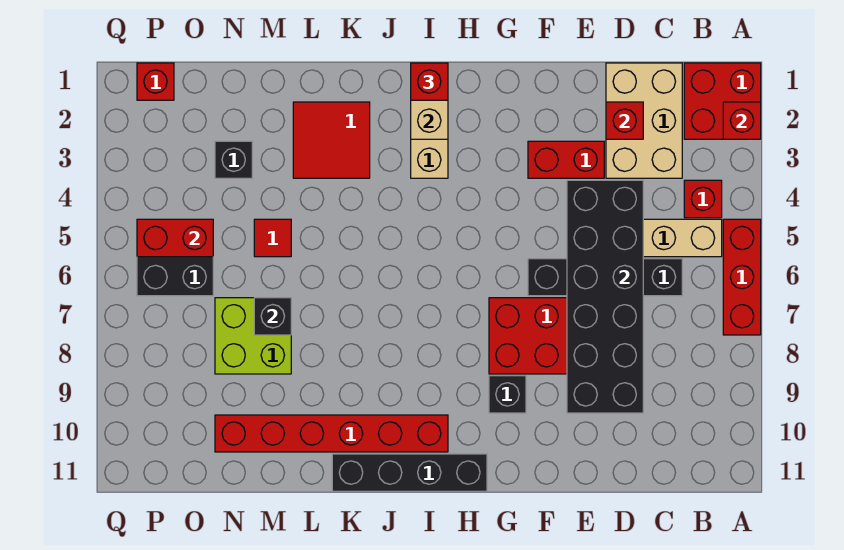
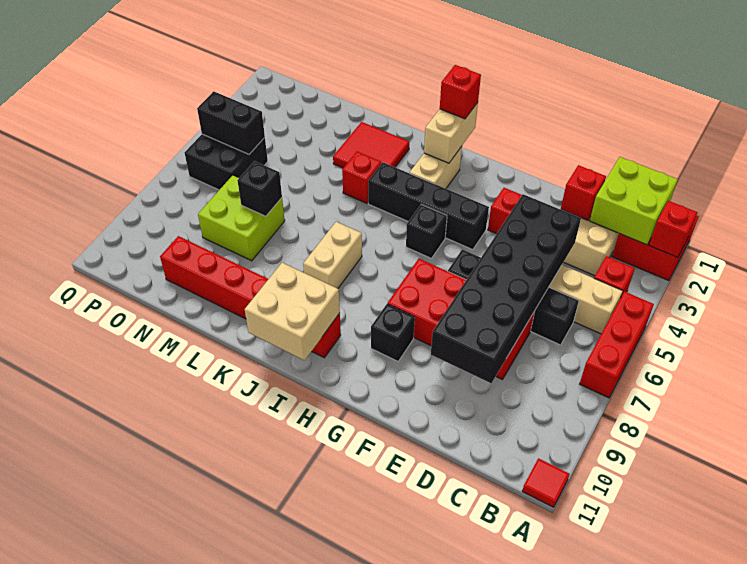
none -> lime brick B1:C2 level 2
black brick H11:K11 level 1 -> black brick G4:J4 level 1
none -> tan brick I10:J11 level 2
none -> tan brick J7:J8 level 1
red tile M5 level 1 -> red tile A11 level 1
black brick N3 level 1 -> black brick H5 level 1
red brick O5:P5 level 2 -> black brick O5:P5 level 2
red brick P1 level 1 -> red brick K4 level 1

